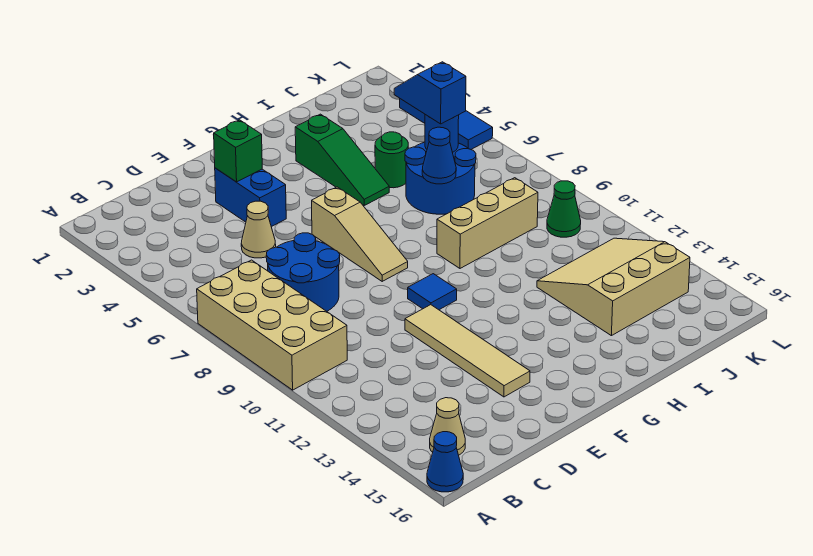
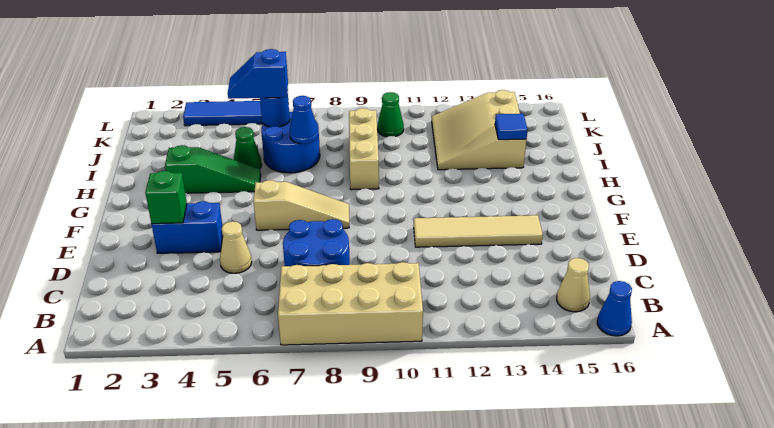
blue tile F10 level 1 -> blue tile I14 level 2
green round brick I5 level 1 -> green cone I5 level 1

